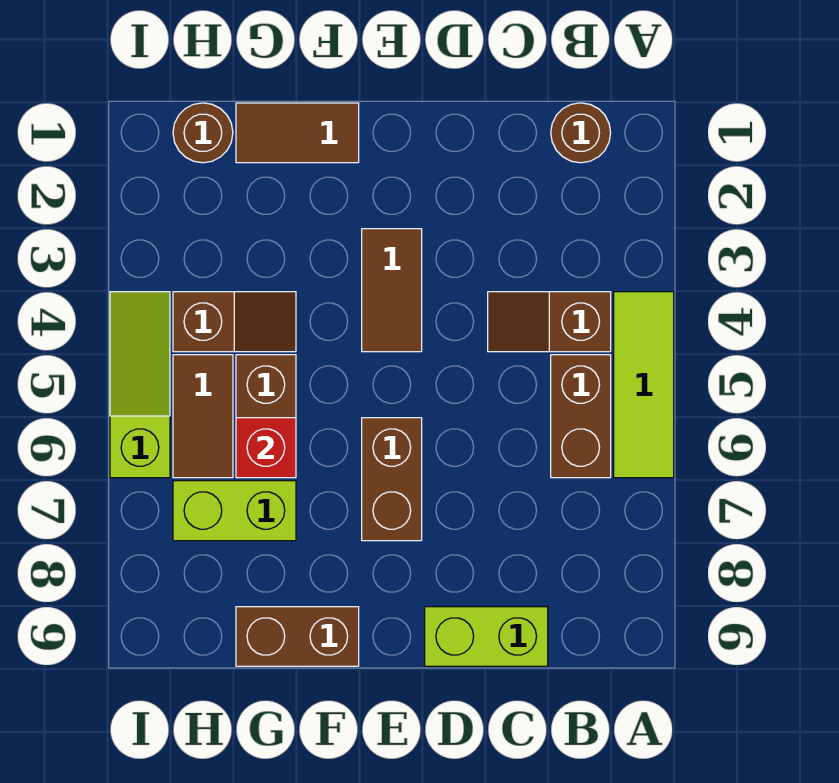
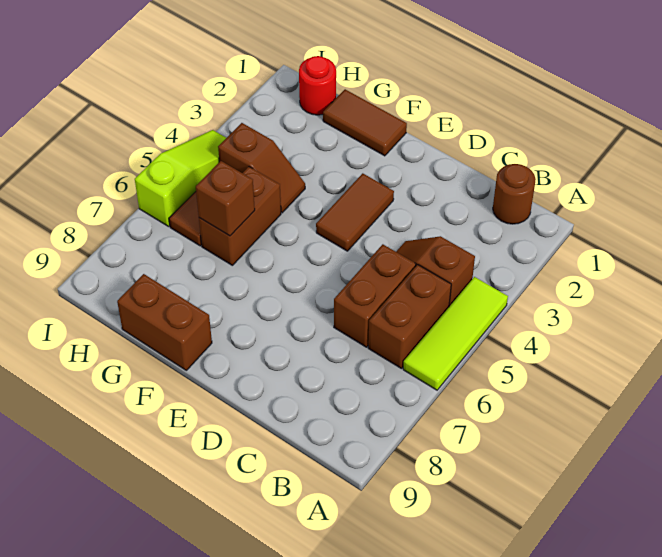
lime brick C9:D9 level 1 -> none
brown brick E6:E7 level 1 -> brown brick C5:C6 level 1
red brick G6 level 2 -> brown brick G6 level 2
lime brick G7:H7 level 1 -> none
brown round brick H1 level 1 -> red round brick H1 level 1

